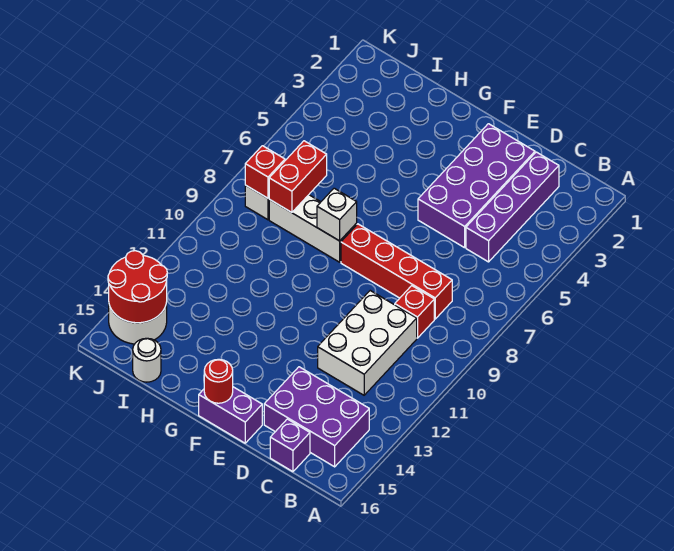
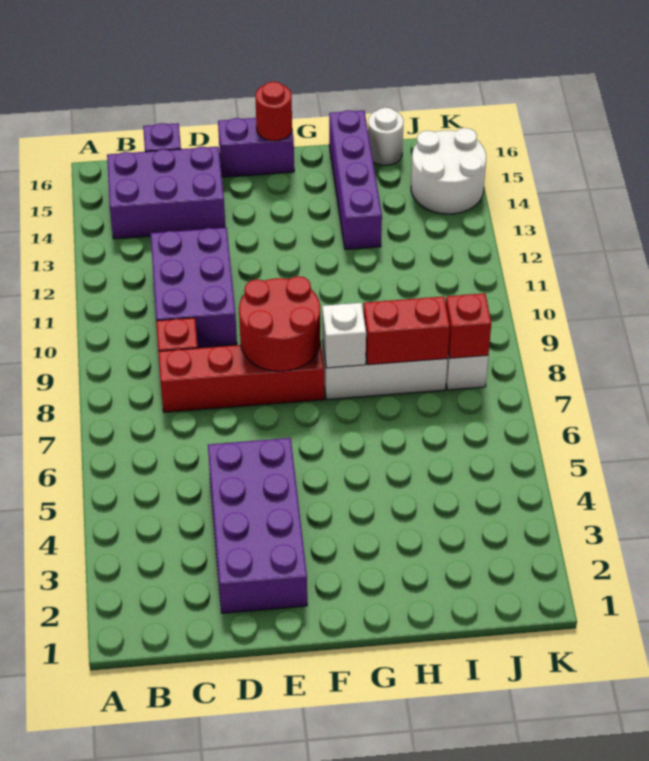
purple brick C2:C5 level 1 -> purple brick H13:H16 level 1
white brick C10:D12 level 1 -> purple brick C10:D12 level 1
red brick I7:I8 level 2 -> red brick H8:I8 level 2
red round brick J14:K15 level 2 -> red round brick E8:F9 level 2

